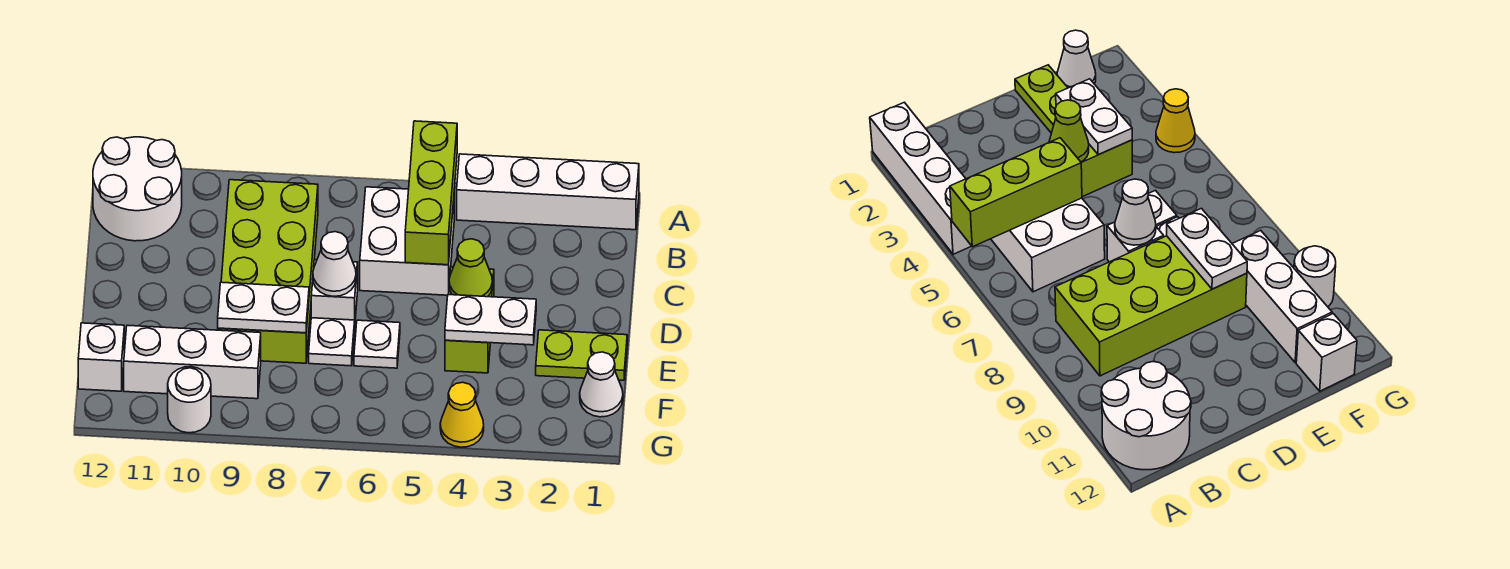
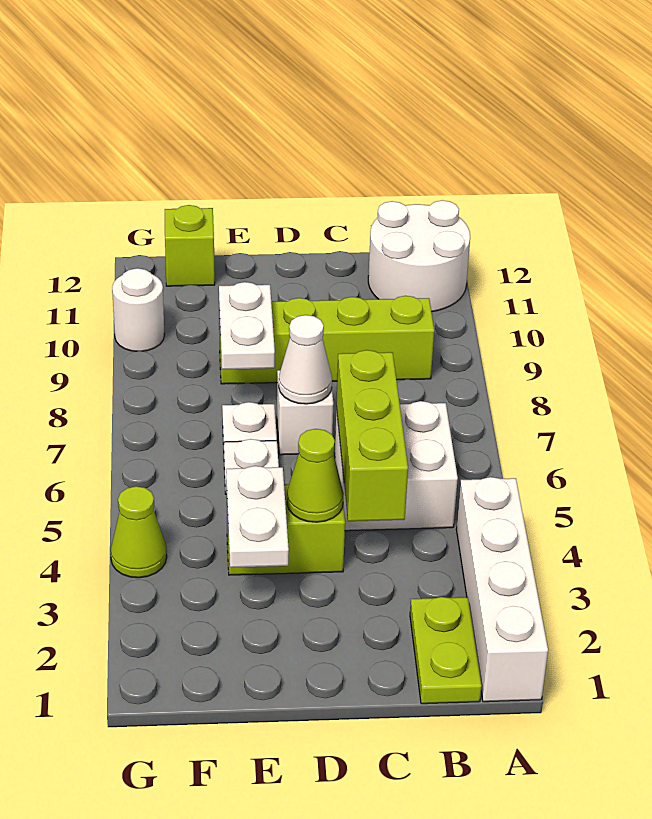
lime brick A5:C5 level 2 -> lime brick C4:C6 level 2
lime brick B8:E9 level 1 -> lime brick B9:E9 level 1
lime plate E1:E2 level 1 -> lime plate B1:B2 level 1
white cone F1 level 1 -> none
white brick F9:F11 level 1 -> none
white brick F12 level 1 -> lime brick F12 level 1
yellow cone G4 level 1 -> lime cone G4 level 1

